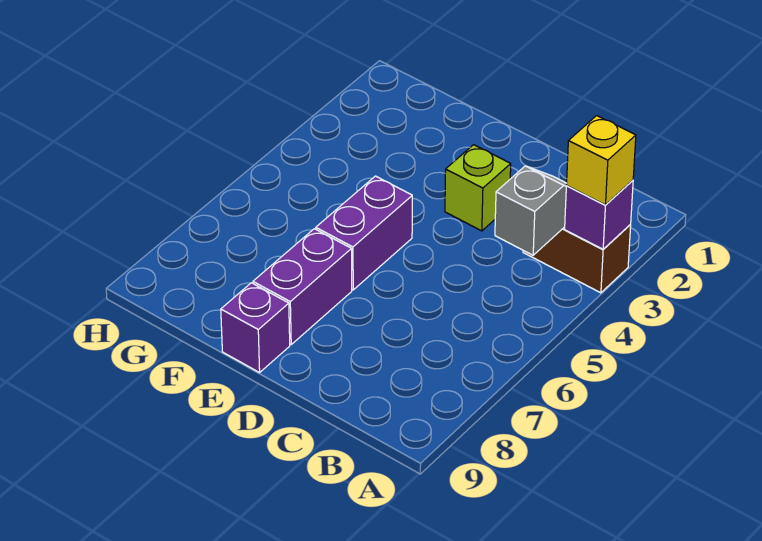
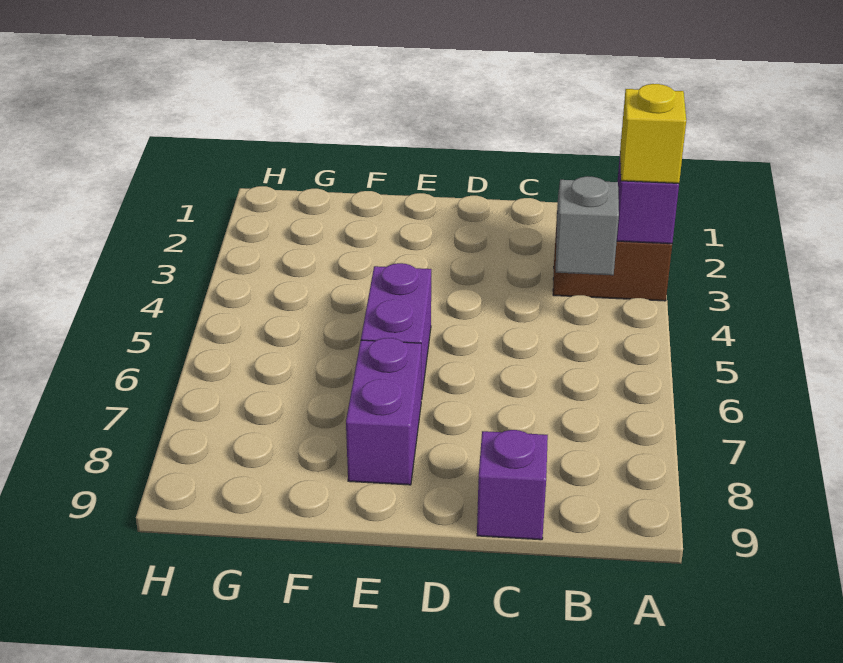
lime brick D3 level 1 -> none
purple brick E9 level 1 -> purple brick C9 level 1

